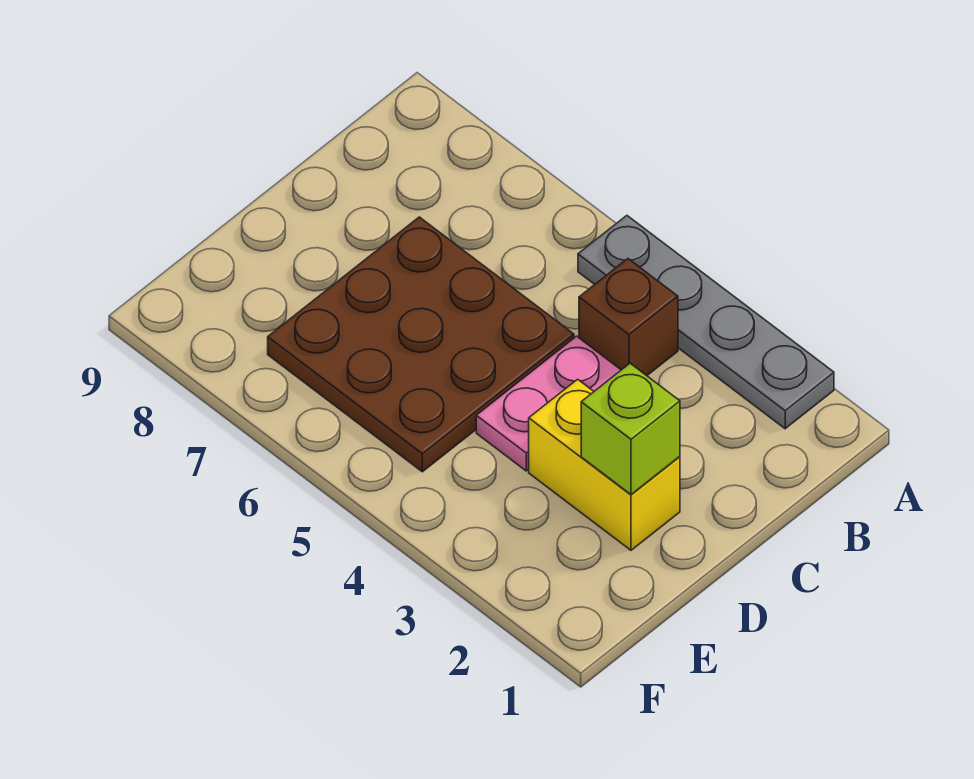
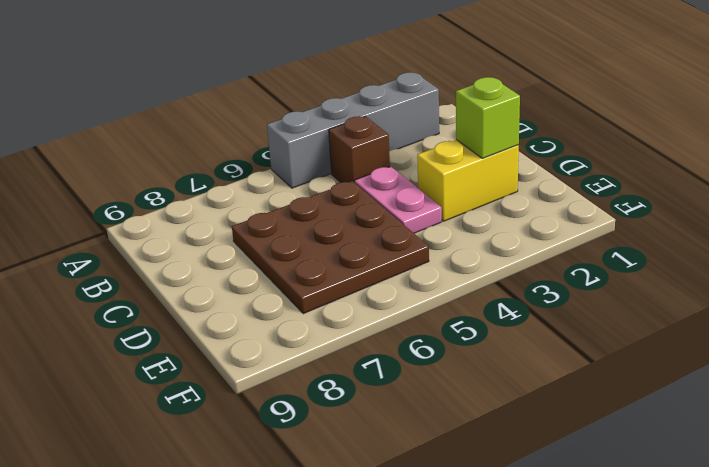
grey plate A2:A5 level 1 -> grey brick A2:A5 level 1

